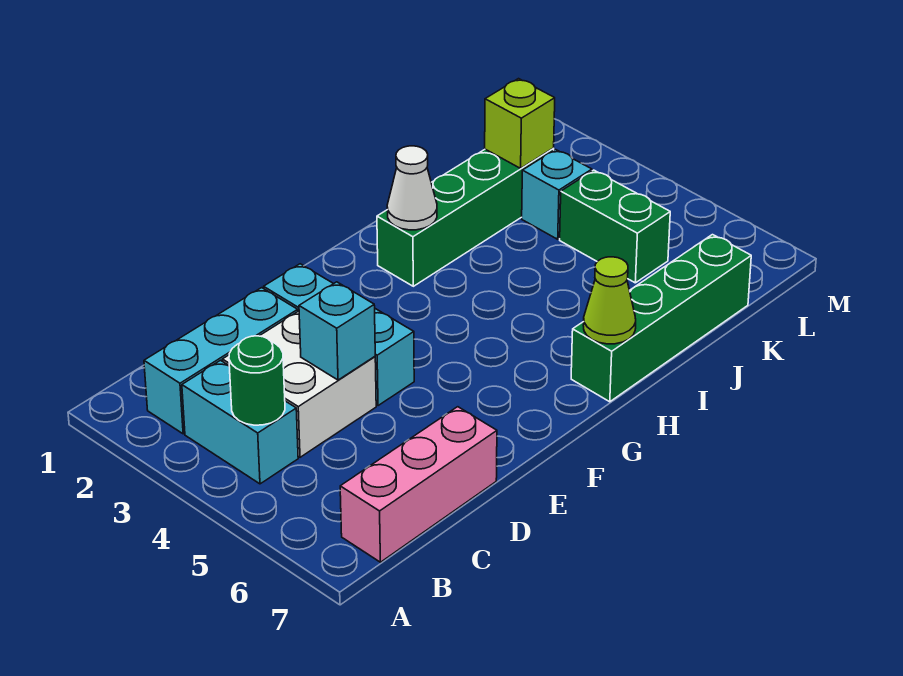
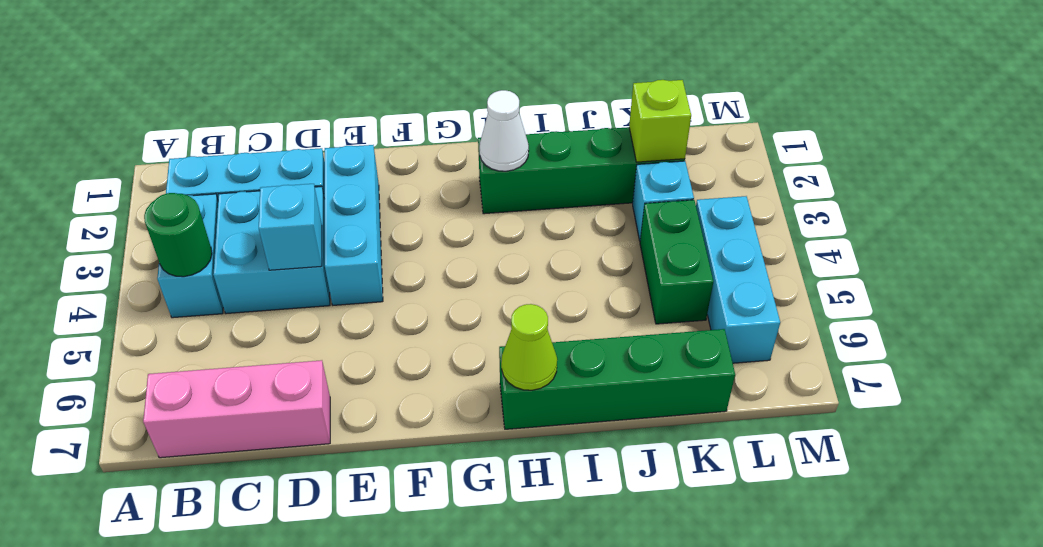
white brick C3:D4 level 1 -> cyan brick C3:D4 level 1
none -> cyan brick L4:L6 level 1

